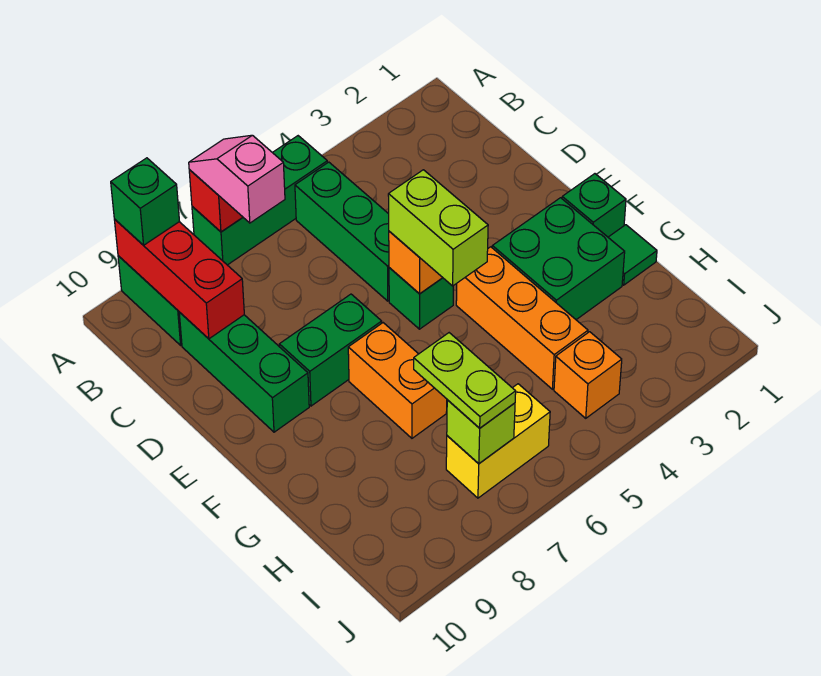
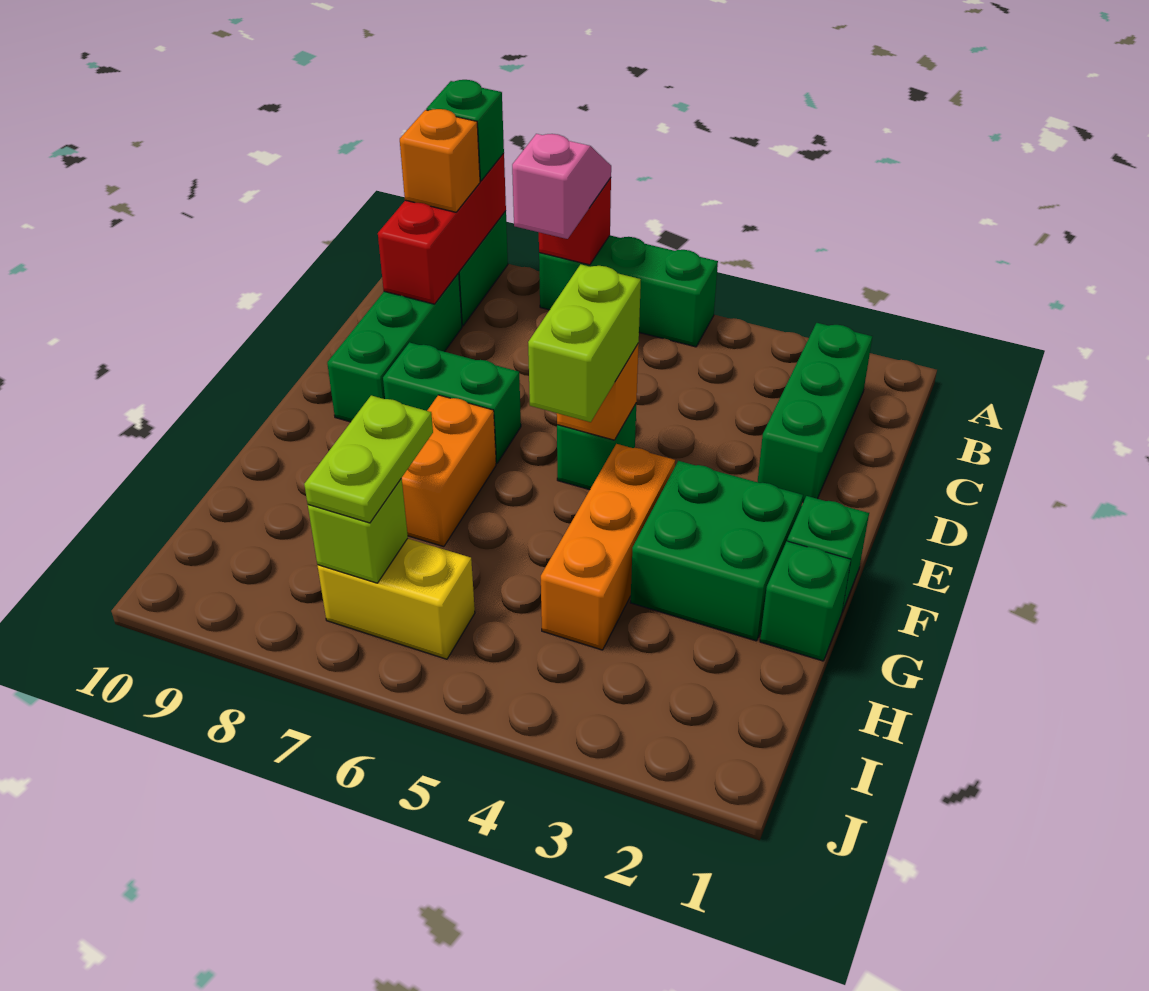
green brick B5:D5 level 1 -> green brick B2:D2 level 1
green tile G1 level 1 -> green brick G1 level 1
orange brick I4 level 1 -> orange brick B9 level 3

